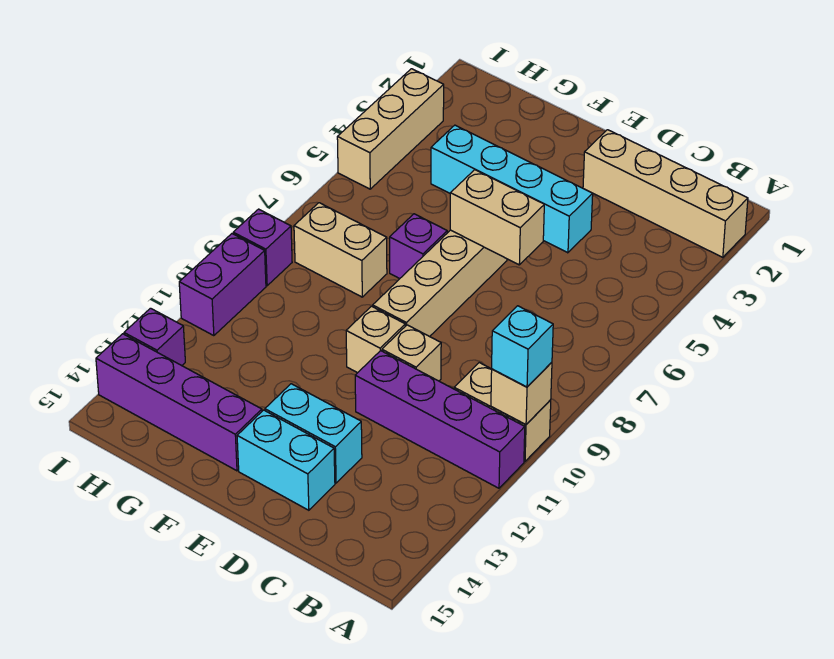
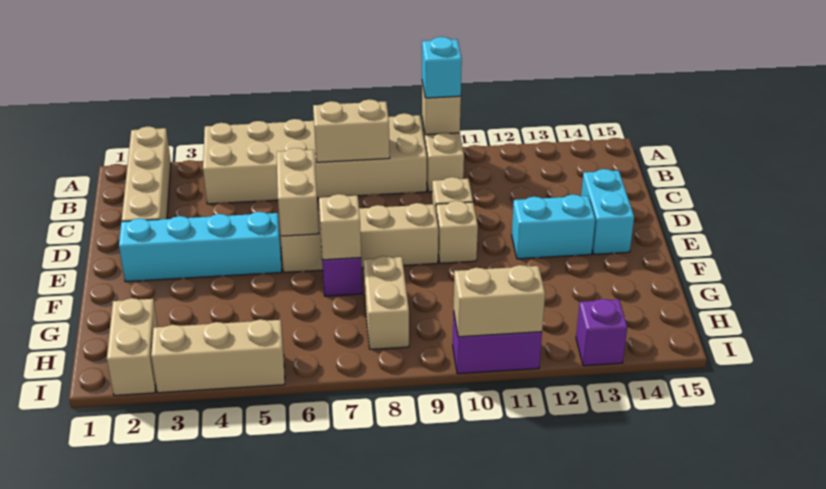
none -> tan brick A4:B9 level 1
purple brick A11:D11 level 1 -> none
none -> tan brick B7:B8 level 2
cyan brick D4:G4 level 1 -> cyan brick E2:E5 level 1
cyan brick D13:E13 level 1 -> cyan brick E12:E13 level 1
none -> tan brick F7 level 2
purple brick F14:I14 level 1 -> none
none -> tan brick H2:I2 level 1
purple brick I9 level 1 -> none
none -> tan brick I10:I11 level 2

